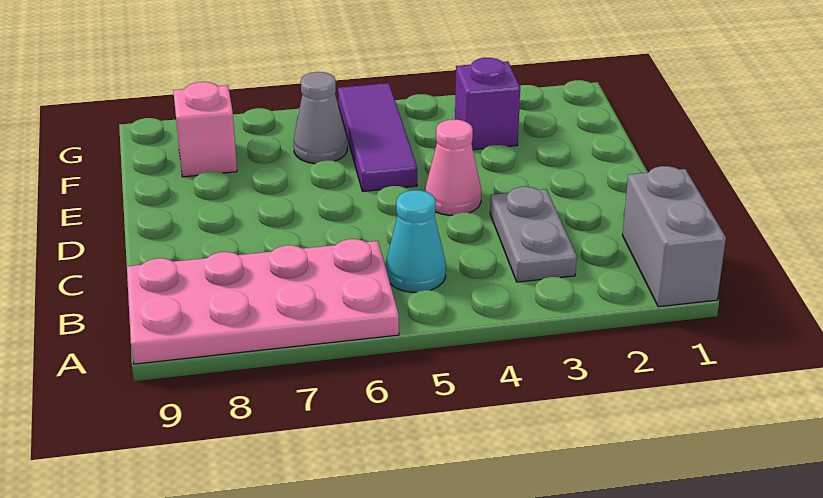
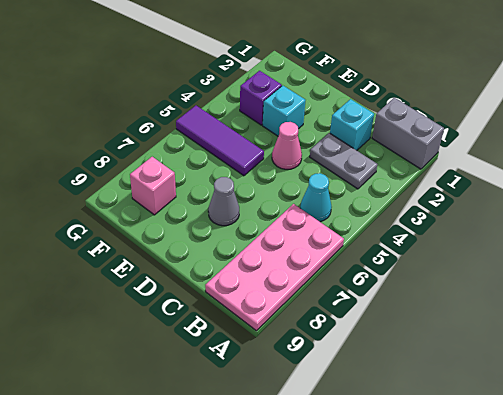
none -> cyan brick C2 level 1
none -> cyan brick E3 level 1
grey cone F6 level 1 -> grey cone D7 level 1

